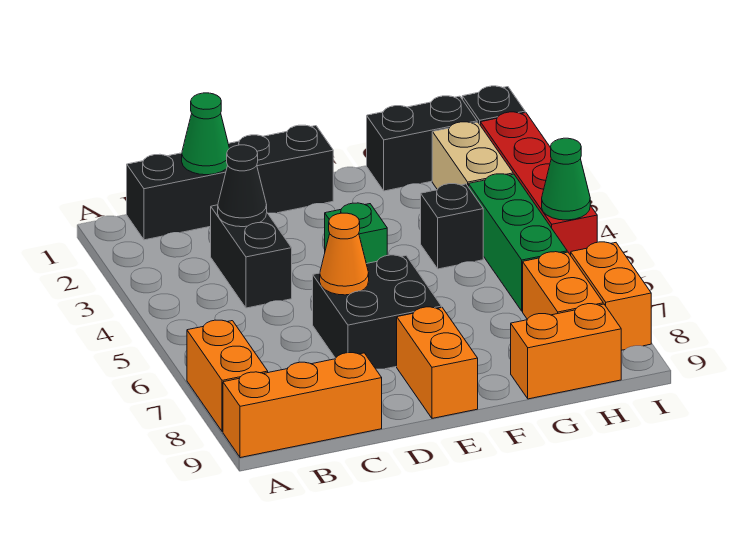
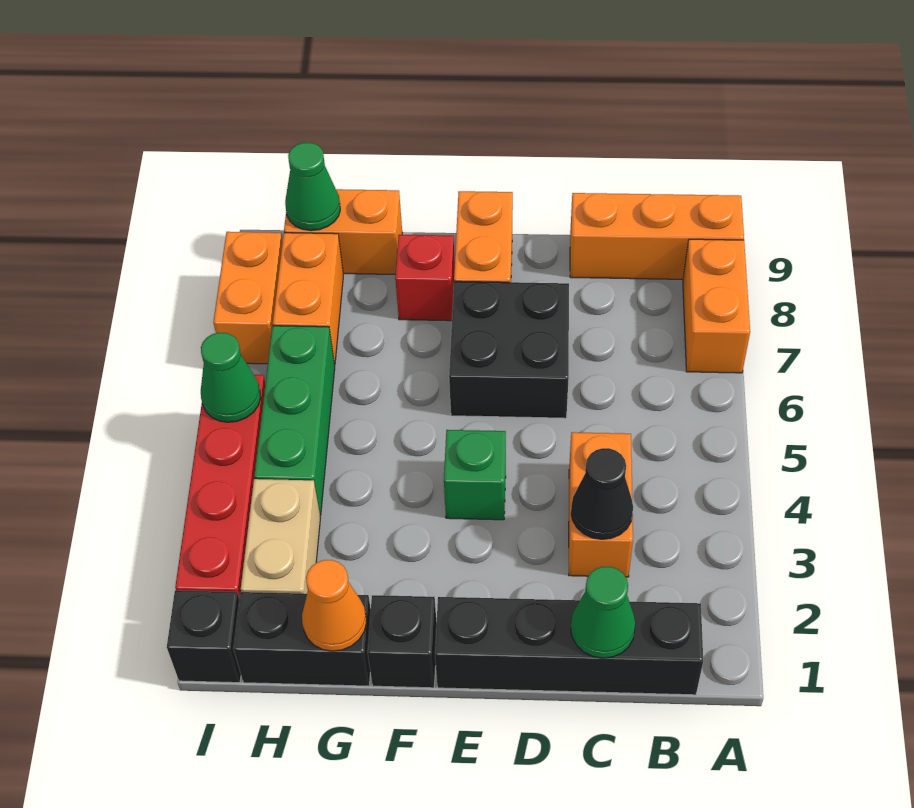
black brick C3:C4 level 1 -> orange brick C3:C4 level 1
orange cone D6 level 2 -> orange cone G1 level 2
none -> red brick F8 level 1
black brick G4 level 1 -> black brick F1 level 1
none -> green cone H9 level 2

